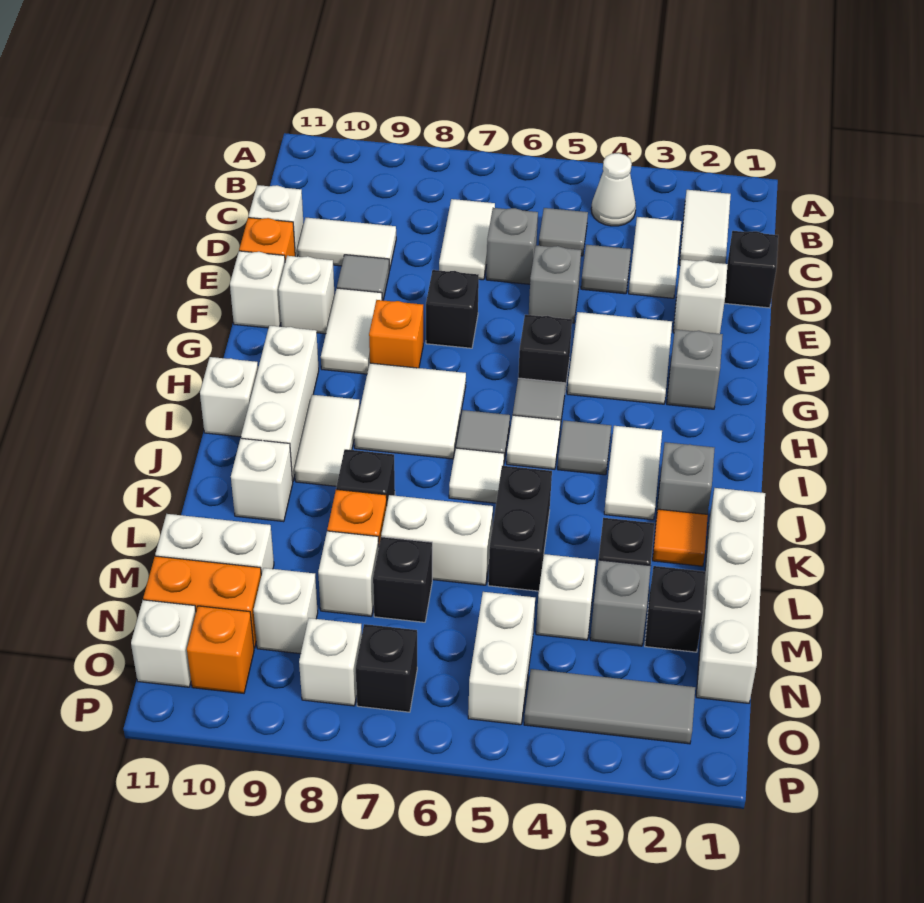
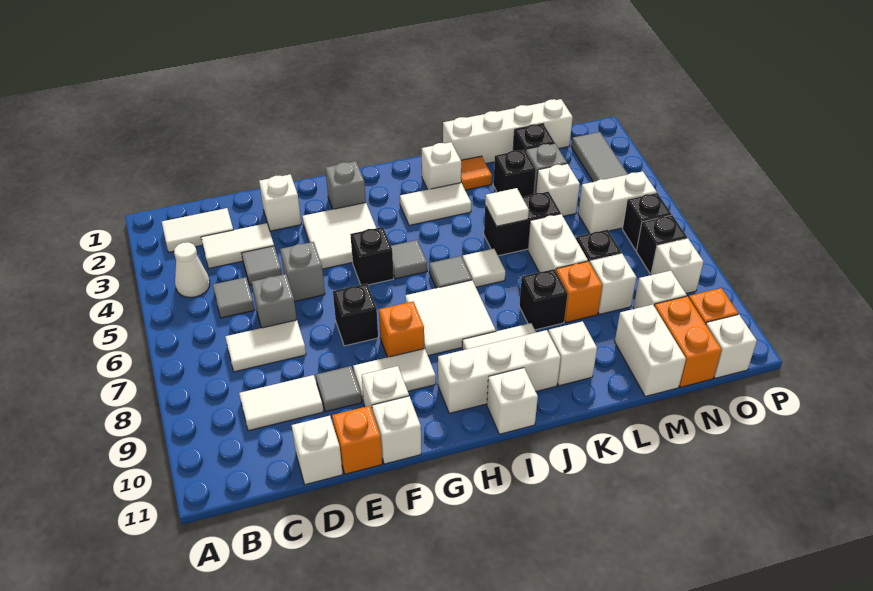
black brick D1 level 1 -> black brick O6 level 1
white tile D9:D10 level 1 -> white tile C9:D9 level 1
grey tile I4 level 1 -> none
white tile I5 level 1 -> white tile K5 level 2
grey brick J2 level 1 -> white brick J2 level 1

